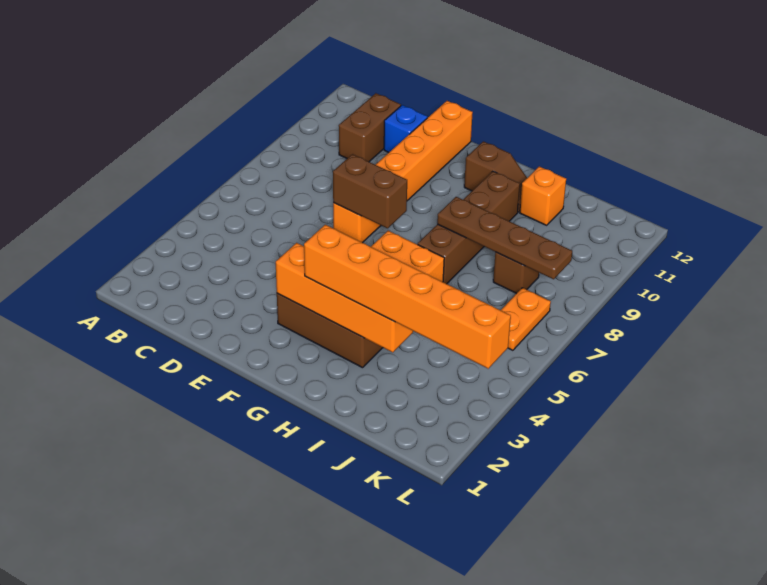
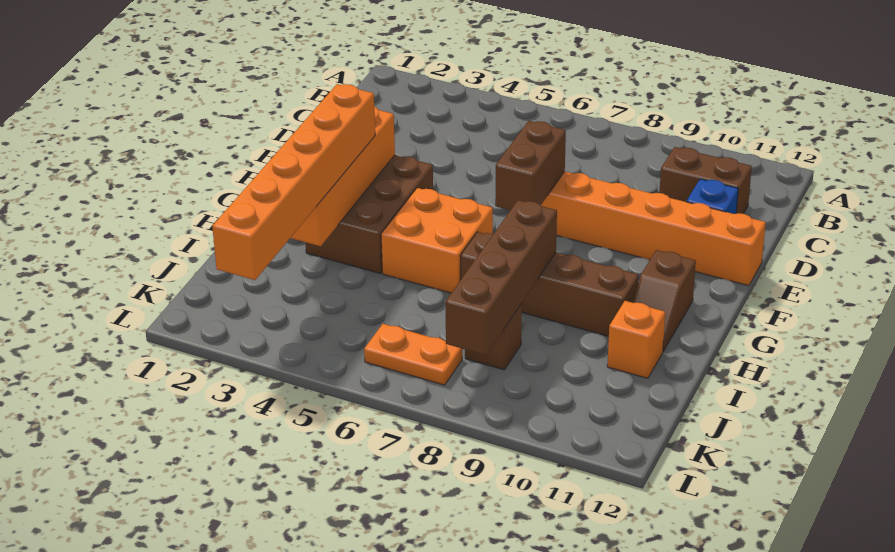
brown plate H8:K8 level 2 -> brown brick H8:K8 level 2

